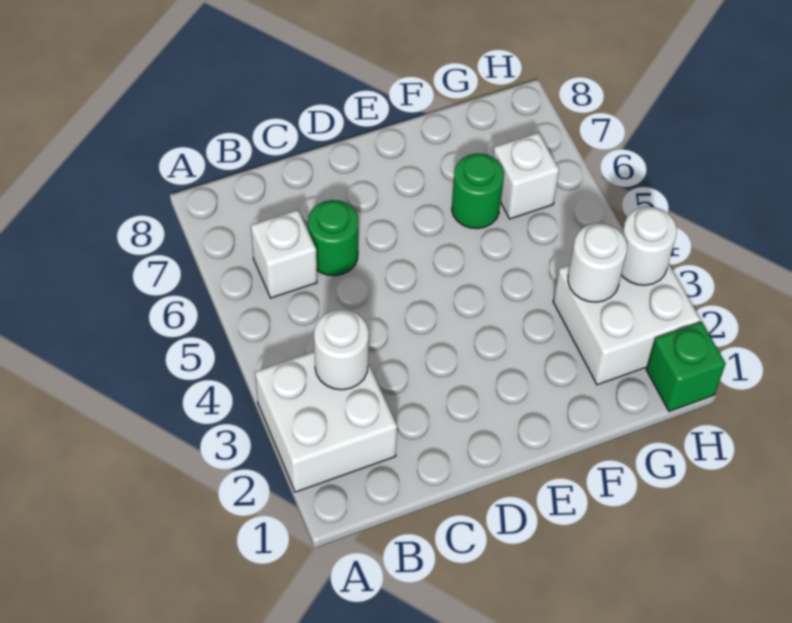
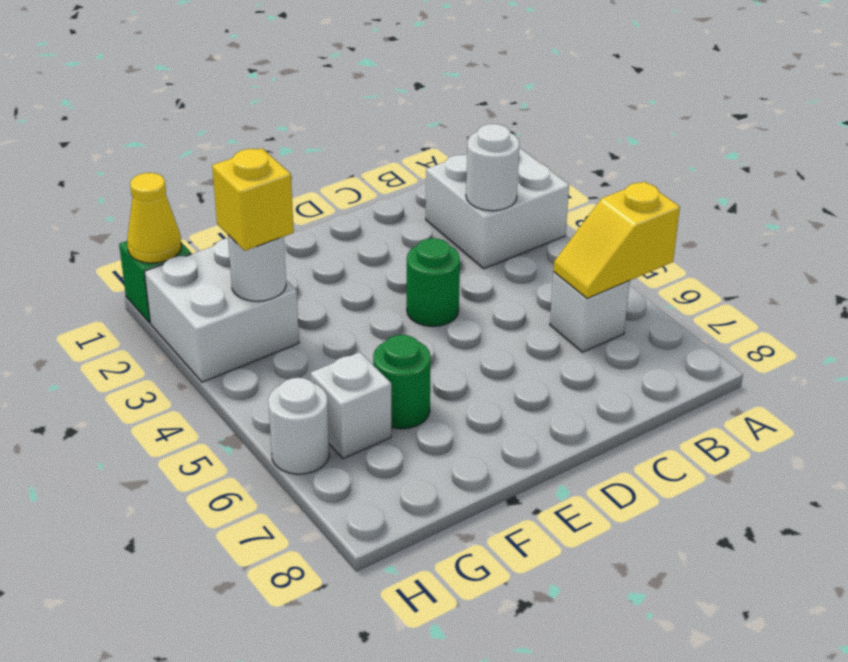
none -> yellow slope A6:B6 level 2 top A
green round brick C6 level 1 -> green round brick D4 level 1
none -> yellow brick G3 level 3
none -> yellow cone H1 level 2
white round brick H3 level 2 -> white round brick H6 level 1

